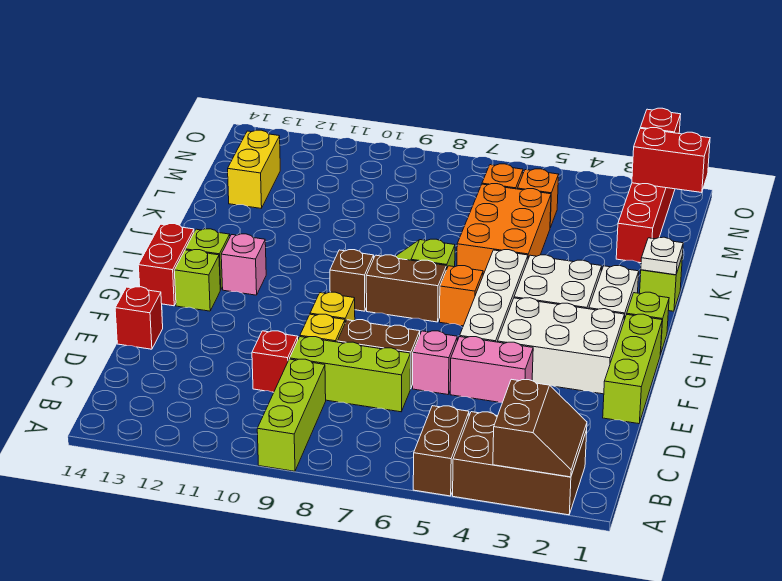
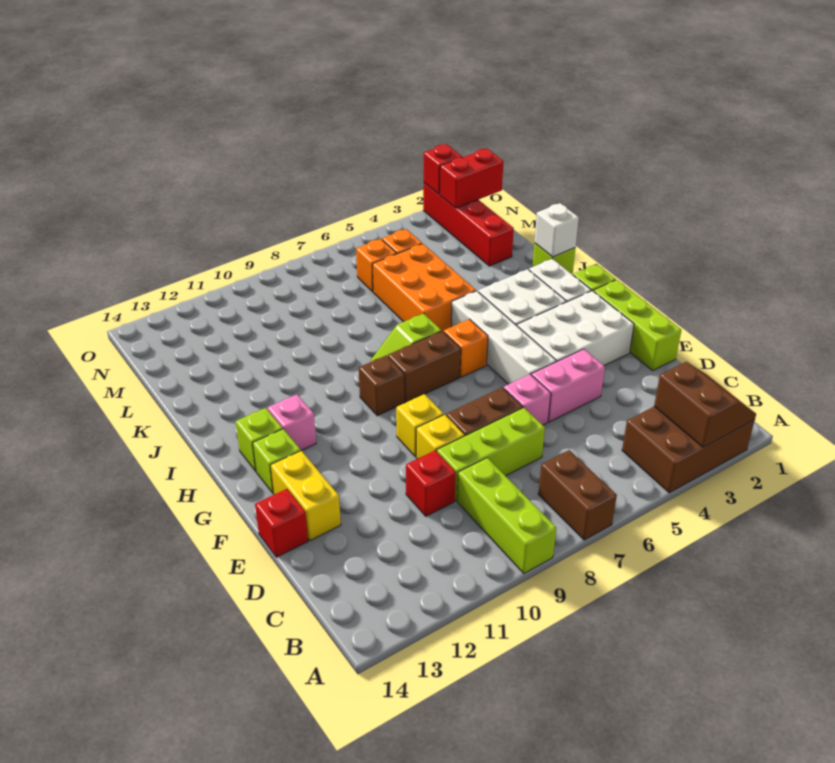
brown brick A5:B5 level 1 -> brown brick A7:B7 level 1
red brick G14:H14 level 1 -> none
white plate J1 level 2 -> white brick J1 level 2
yellow brick L13:M13 level 1 -> yellow brick E13:F13 level 1

